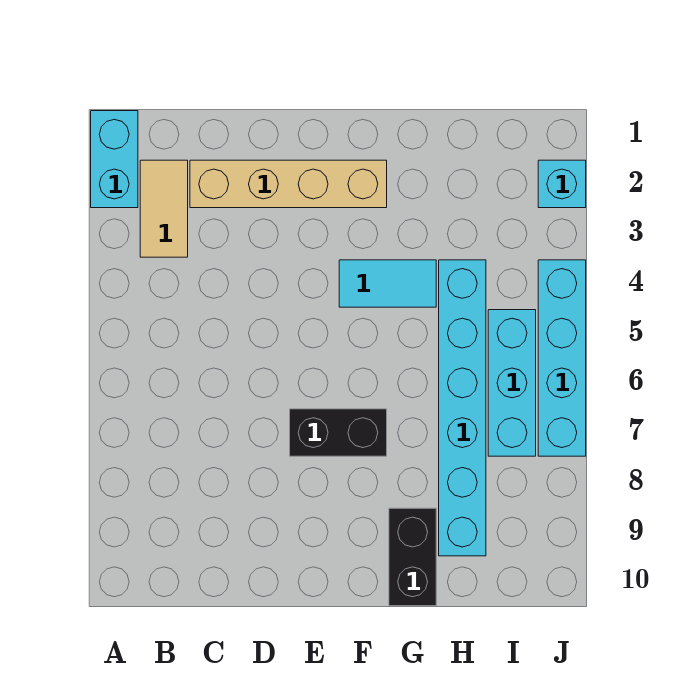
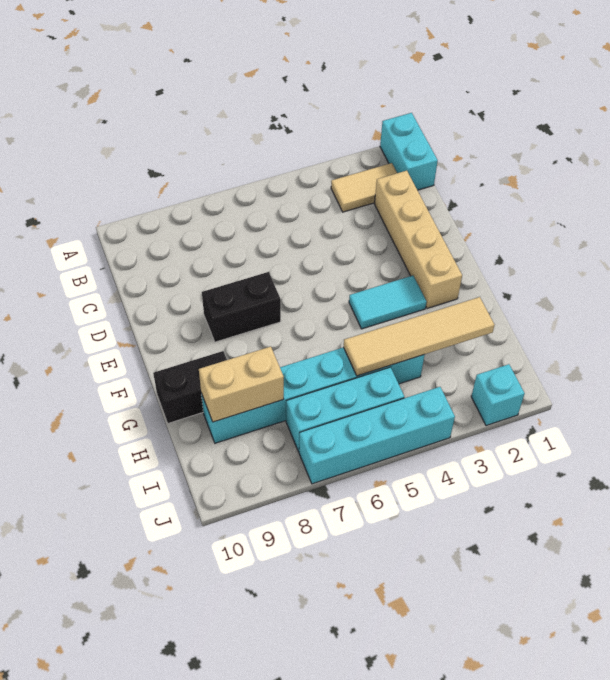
cyan brick A1:A2 level 1 -> cyan brick A1:B1 level 1
black brick E7:F7 level 1 -> black brick E7:E8 level 1
cyan tile F4:G4 level 1 -> cyan tile F3:F4 level 1
none -> tan tile H2:H5 level 2
none -> tan brick H8:H9 level 2

